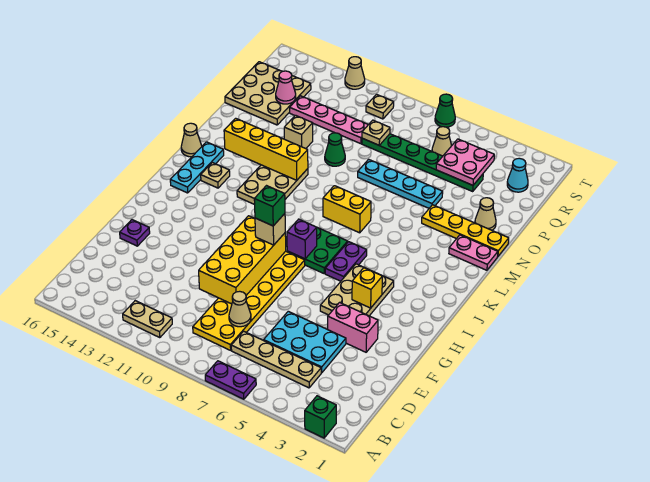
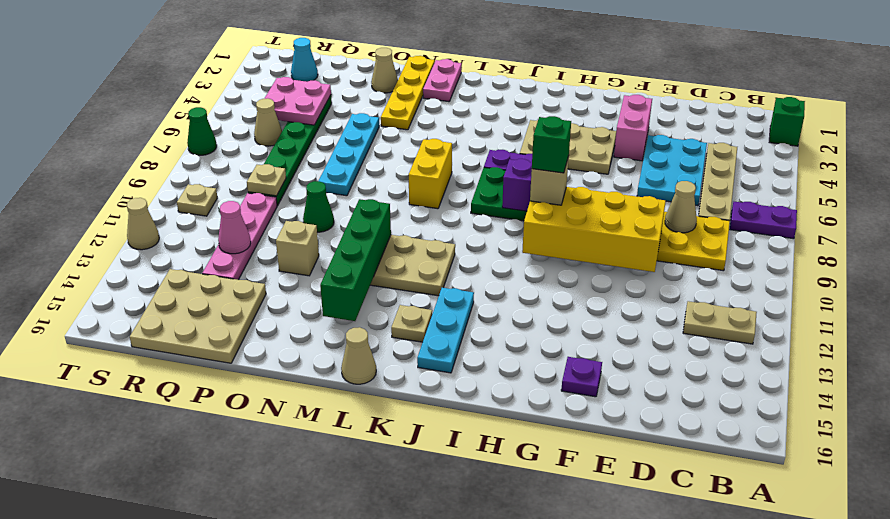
purple plate A6:A7 level 1 -> purple plate A7:B7 level 1
tan plate B11:B12 level 1 -> tan plate B12:C12 level 1
yellow brick H4 level 2 -> none
cyan plate J15:L15 level 1 -> cyan plate J13:J15 level 1
yellow brick M11:M14 level 2 -> green brick M11:M14 level 2
pink cone Q14 level 2 -> pink cone Q12 level 2

